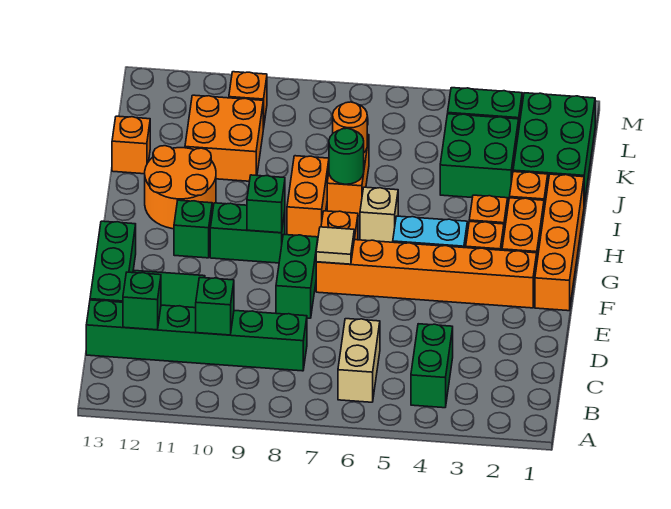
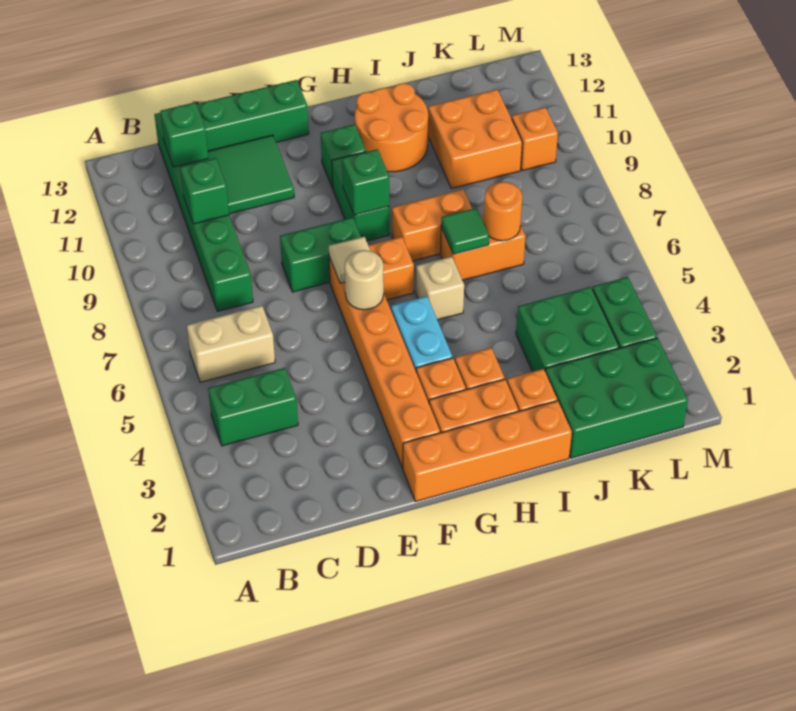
none -> tan round brick F6 level 2
green round brick I7 level 2 -> green tile I7 level 2
orange brick J13 level 1 -> none

